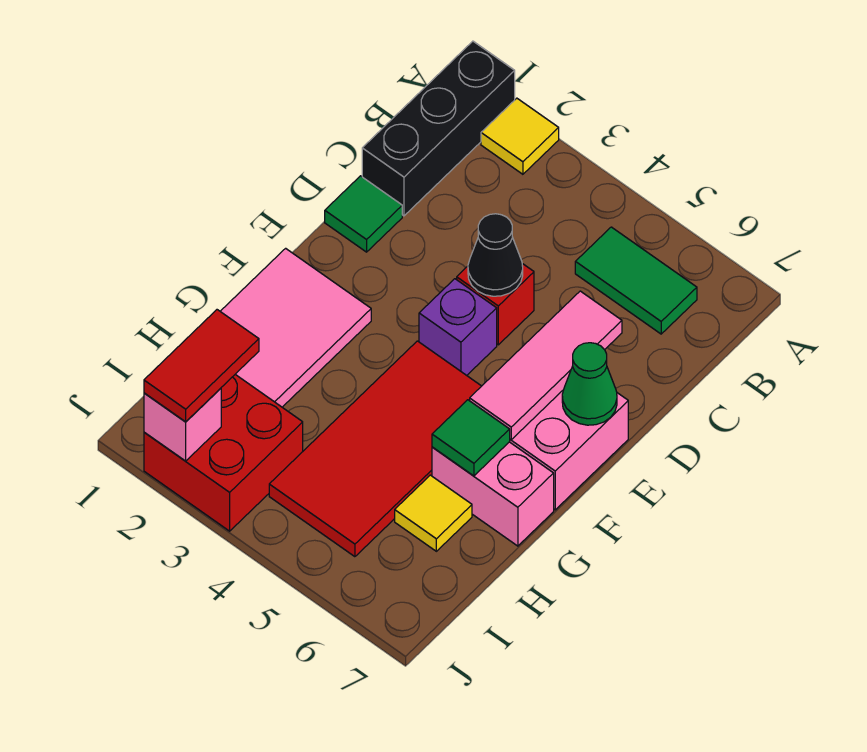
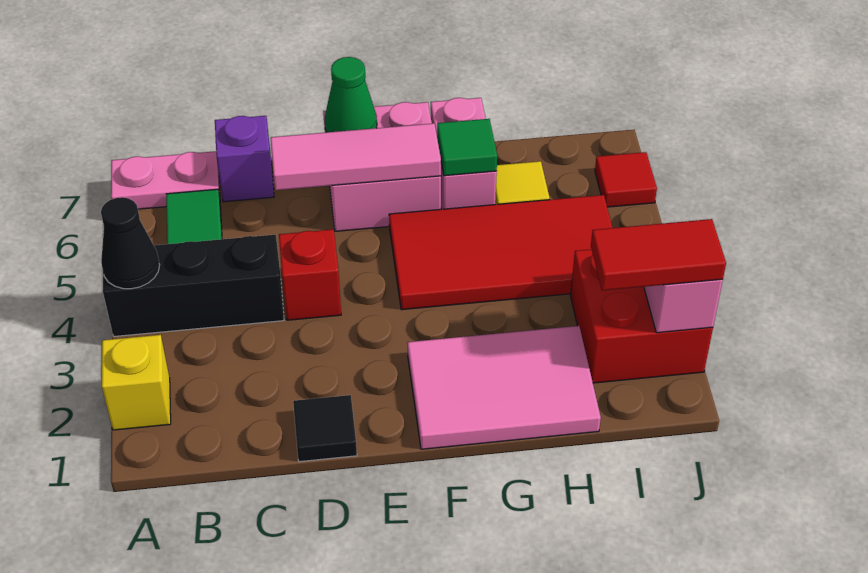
black brick A1:C1 level 1 -> black brick A4:C4 level 1
yellow tile A2 level 1 -> yellow brick A2 level 1
none -> pink plate A7:B7 level 1
green tile D1 level 1 -> black tile D1 level 1
black cone D4 level 2 -> black cone A4 level 2
purple brick E4 level 1 -> purple brick C7 level 1
none -> red tile J6 level 1

